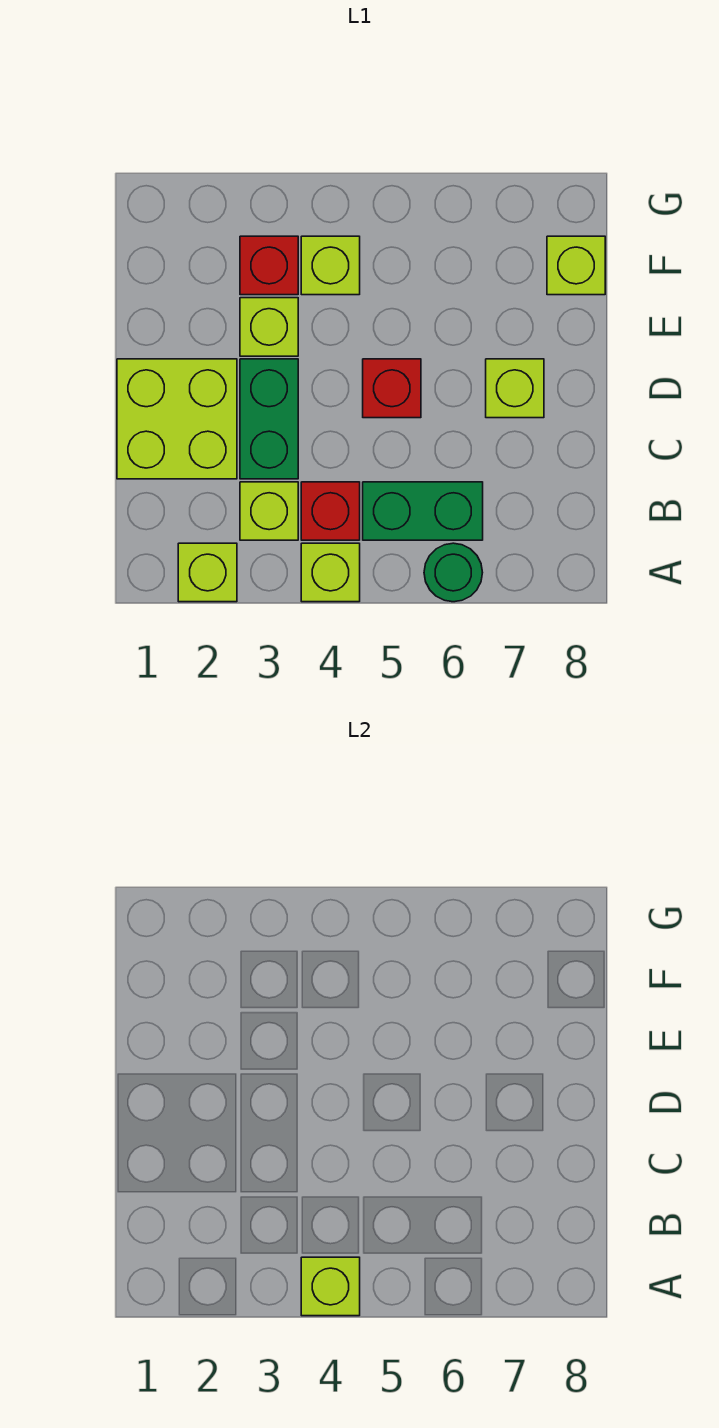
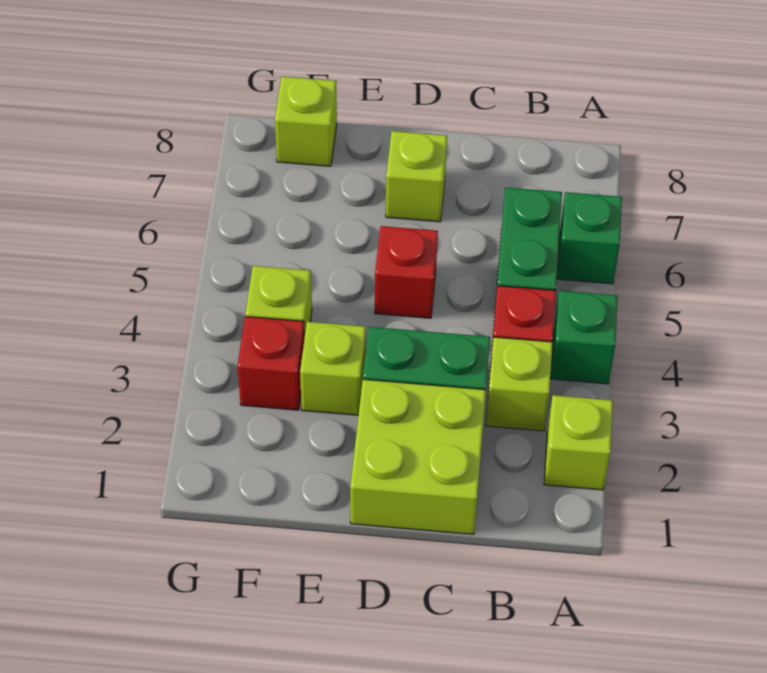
lime brick A4 level 1 -> green brick A4 level 1
lime brick A4 level 2 -> none
green round brick A6 level 1 -> green brick A6 level 1

